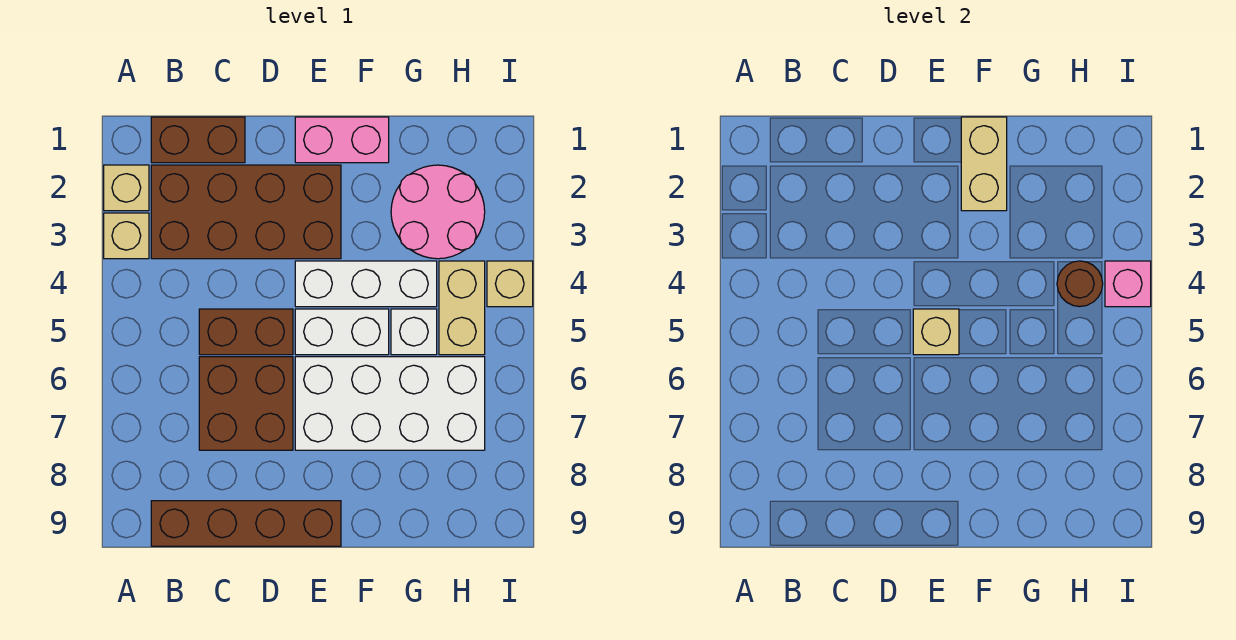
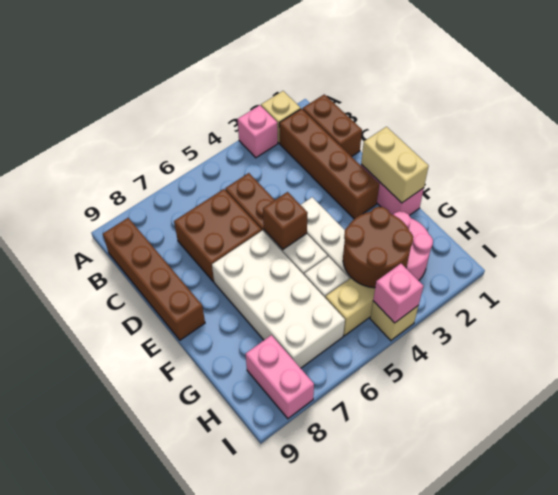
tan brick A3 level 1 -> pink brick A3 level 1
brown brick B2:E3 level 1 -> brown brick B2:E2 level 1
tan brick E5 level 2 -> brown brick E5 level 2
tan brick F1:F2 level 2 -> tan brick E1:F1 level 2
brown round brick H4 level 2 -> brown round brick G3:H4 level 2
none -> pink brick H8:I8 level 1

